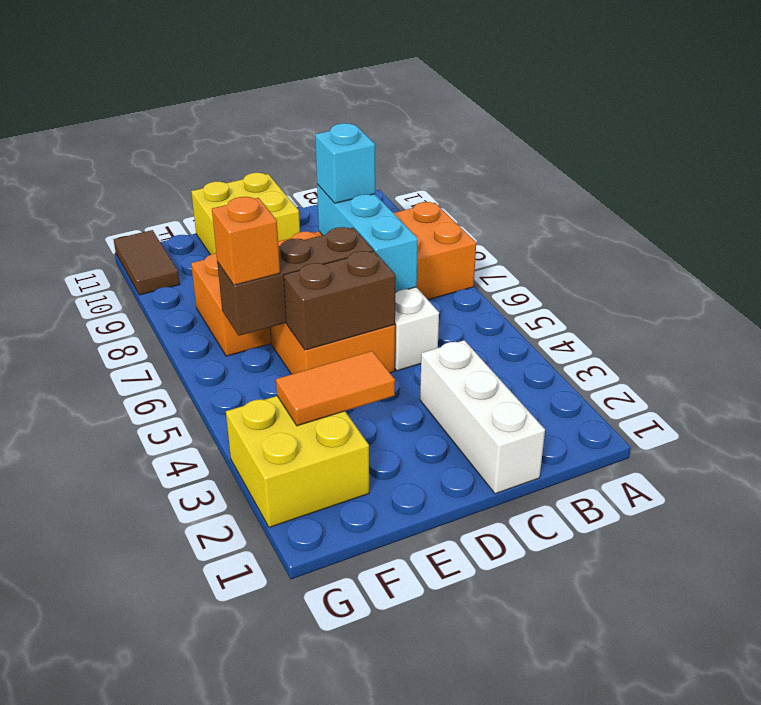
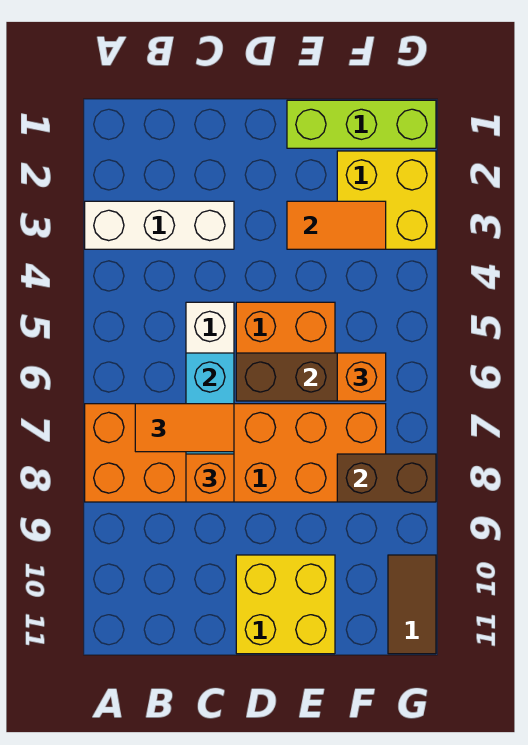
none -> orange tile B7:C7 level 3
white brick C1:C3 level 1 -> white brick A3:C3 level 1
cyan brick C8 level 3 -> orange brick C8 level 3
brown brick D5:E5 level 2 -> brown brick F8:G8 level 2
none -> lime brick E1:G1 level 1

